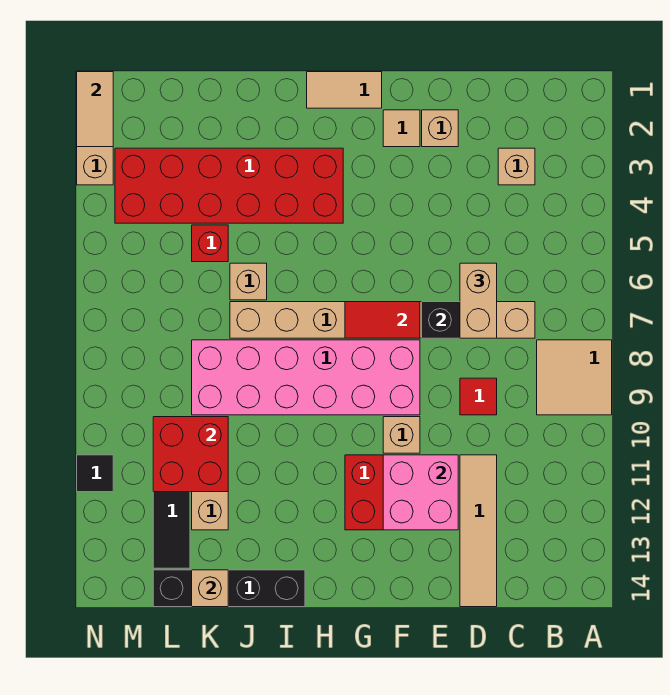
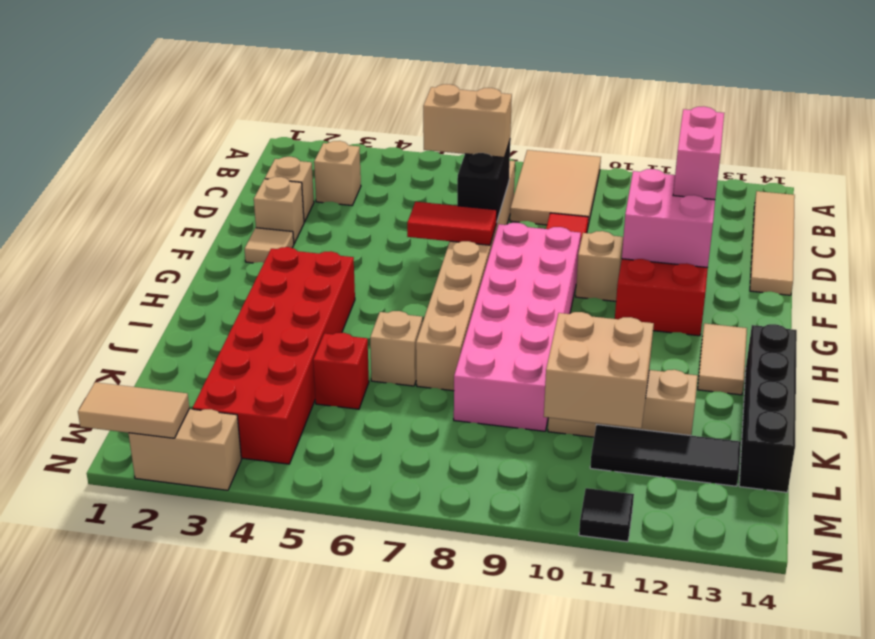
tan tile A8:B9 level 1 -> tan tile A8:C9 level 1
tan tile D11:D14 level 1 -> tan tile B14:E14 level 1
none -> pink brick D12:E12 level 3
red tile F7:G7 level 2 -> red tile F6:F7 level 2
tan tile G1:H1 level 1 -> tan tile H13:I13 level 1
red brick K10:L11 level 2 -> tan brick K10:L11 level 2
tan brick K14 level 2 -> tan brick D2 level 1

